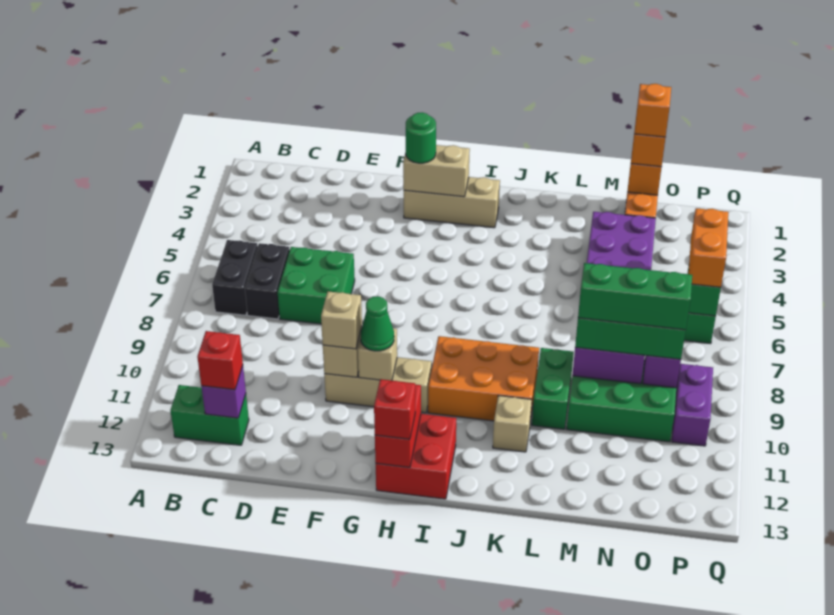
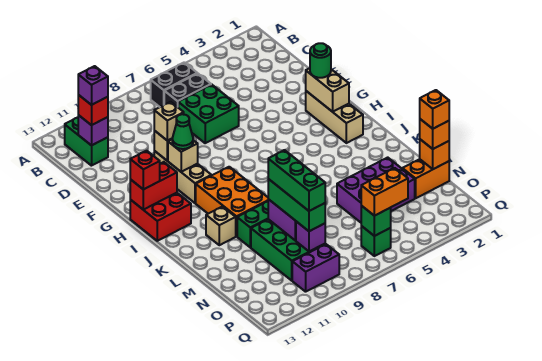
none -> purple brick C12 level 4

